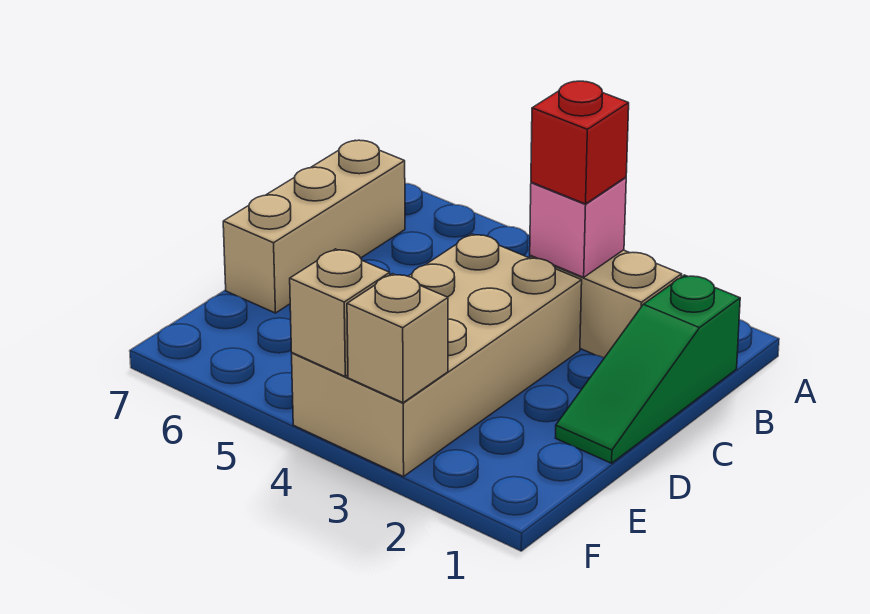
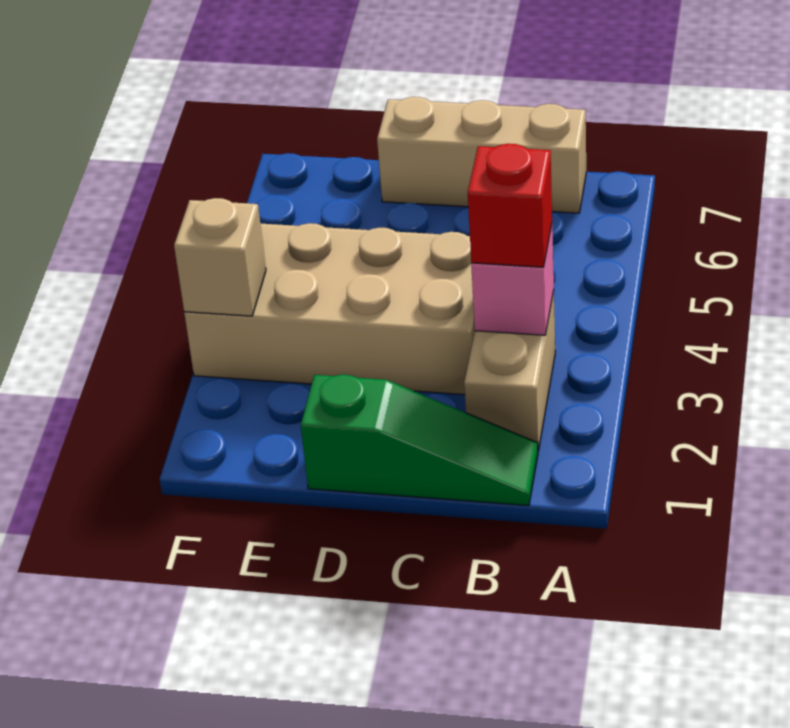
green slope B1:D1 level 1 top B -> green slope B1:D1 level 1 top D
tan brick F4 level 2 -> none

